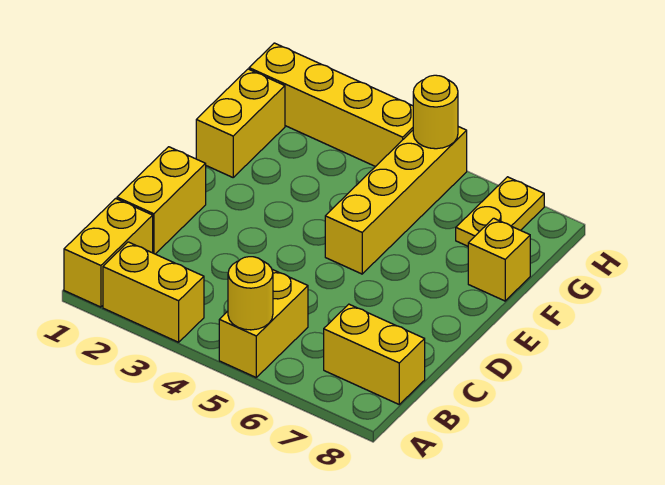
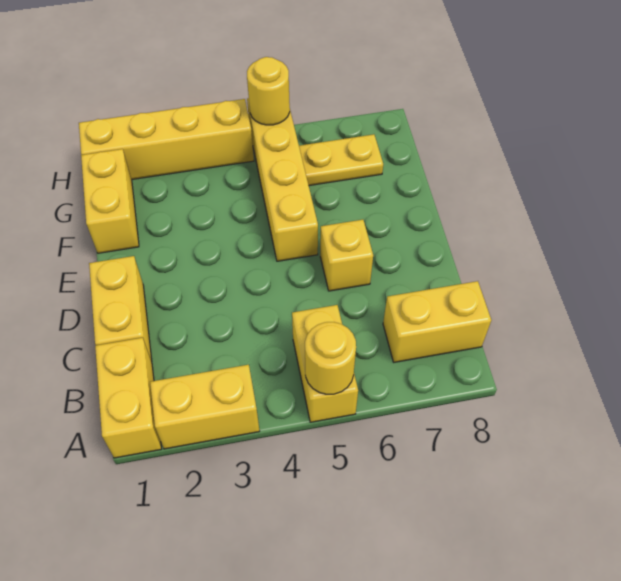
yellow brick F8 level 1 -> yellow brick D6 level 1
yellow plate G7:H7 level 1 -> yellow plate G6:G7 level 1

